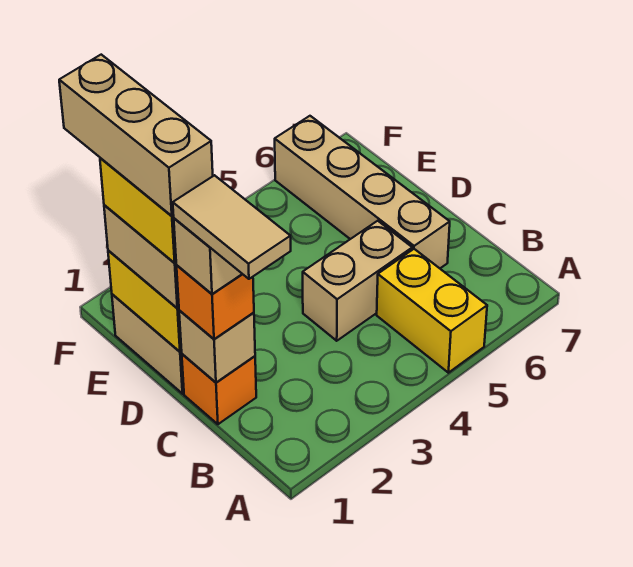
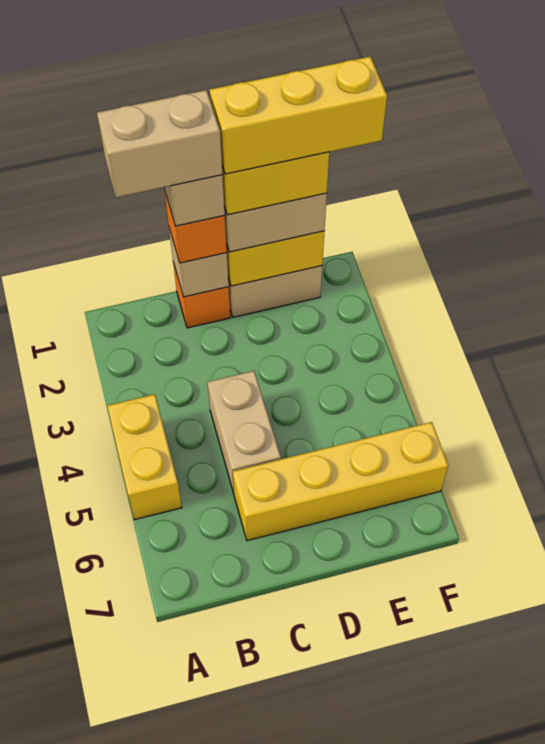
yellow brick A5:B5 level 1 -> yellow brick A4:A5 level 1
tan tile B1:C1 level 5 -> tan brick B1:C1 level 5
tan brick C6:F6 level 1 -> yellow brick C6:F6 level 1
tan brick D1:F1 level 5 -> yellow brick D1:F1 level 5

